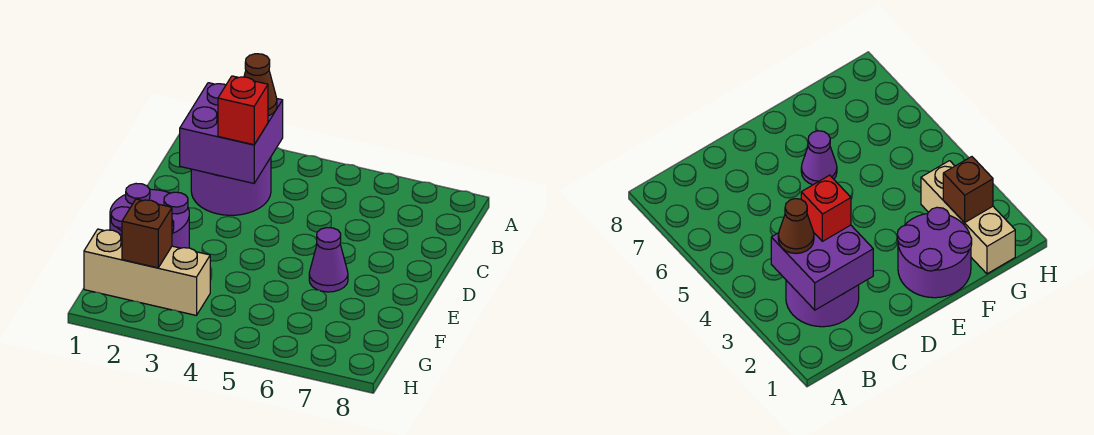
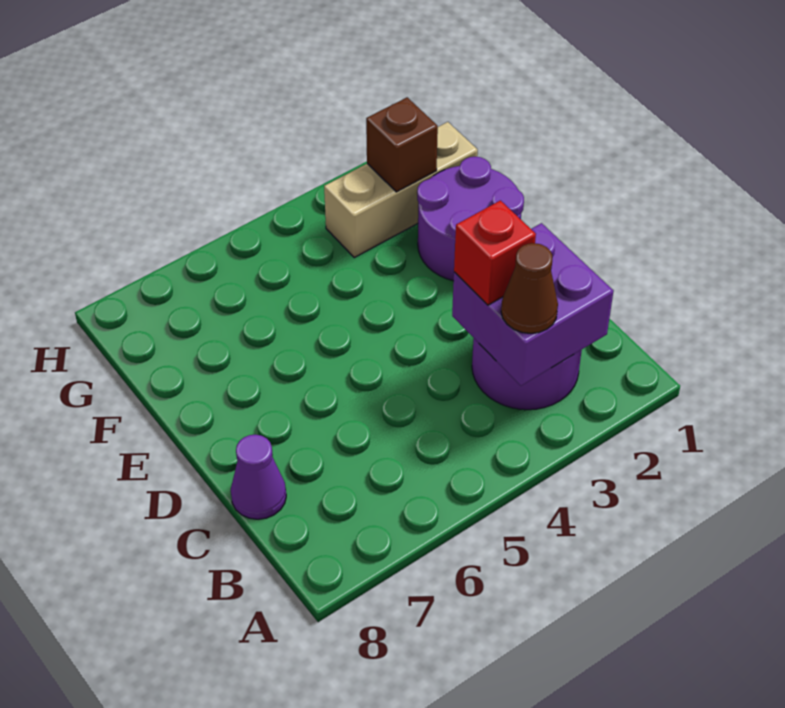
purple cone E6 level 1 -> purple cone C8 level 1

